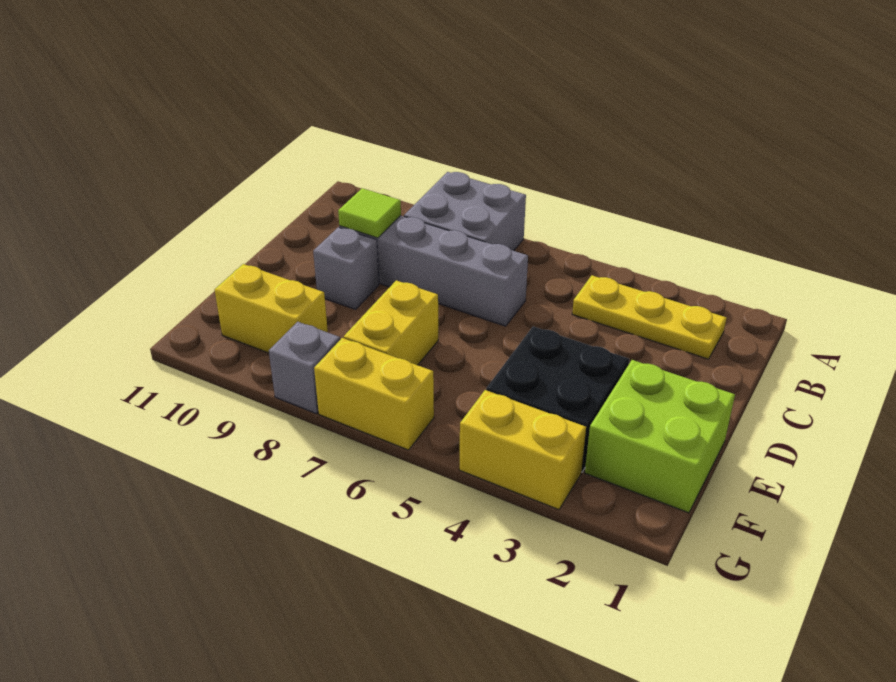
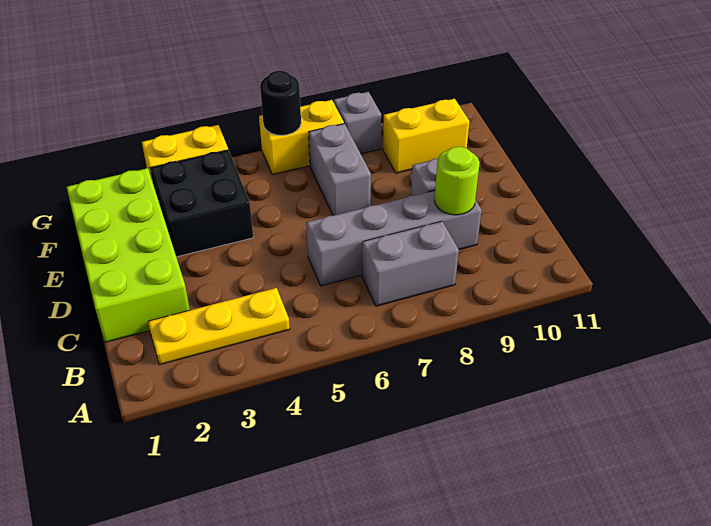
grey brick A7:B8 level 1 -> grey brick B7:B8 level 1
lime tile C9 level 2 -> lime round brick C9 level 2
lime brick E1:F2 level 1 -> lime brick C1:F2 level 1
yellow brick E7:F7 level 1 -> grey brick E7:F7 level 1
none -> black round brick G6 level 2

